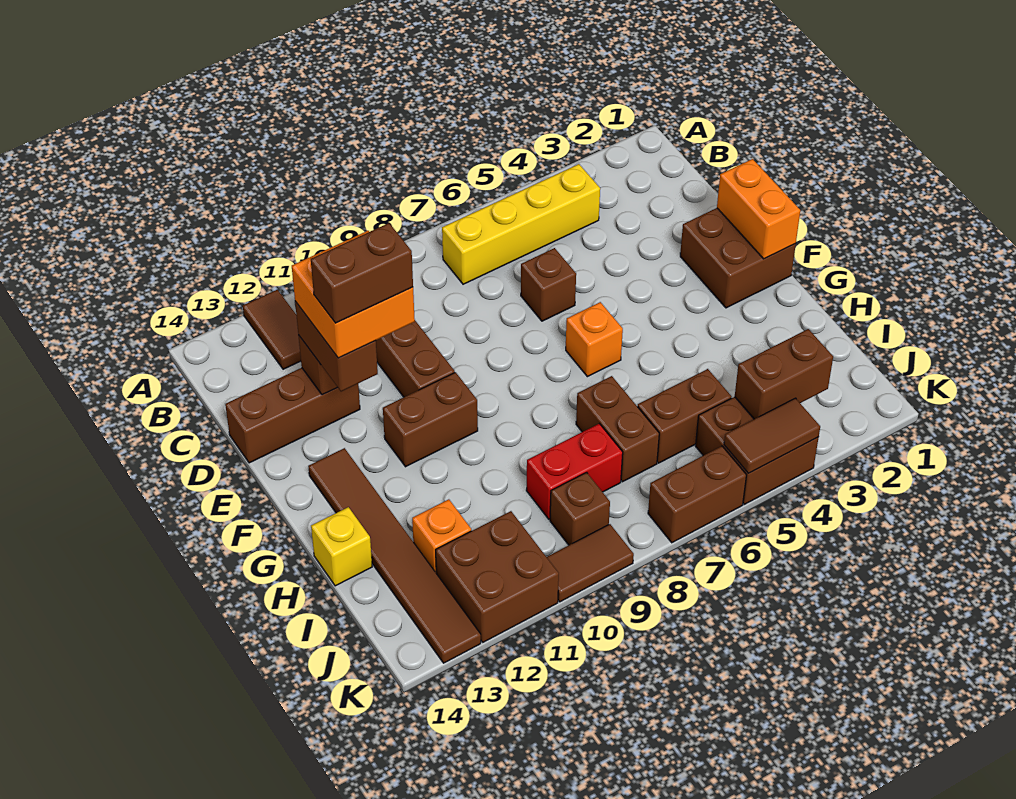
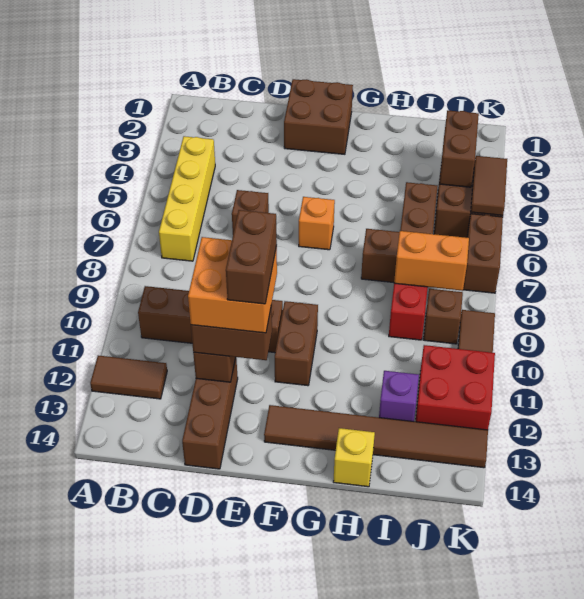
orange brick E1:F1 level 2 -> orange brick I8:J8 level 2
orange brick I12 level 1 -> purple brick I12 level 1
brown brick J11:K12 level 1 -> red brick J11:K12 level 1

